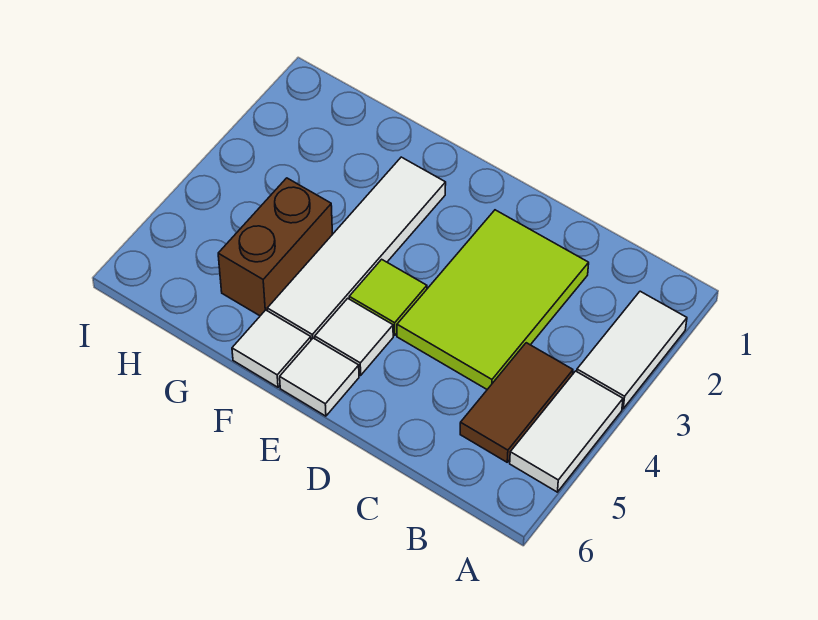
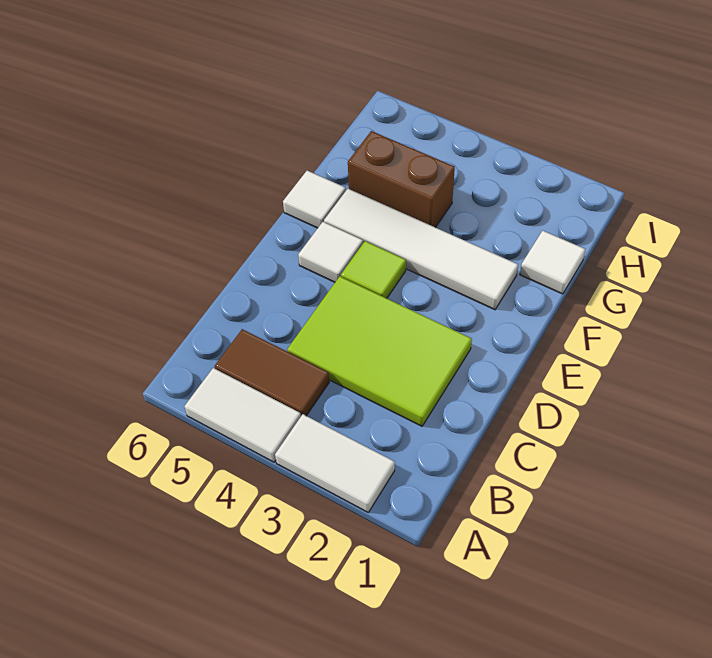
white tile E6 level 1 -> white tile G1 level 1

